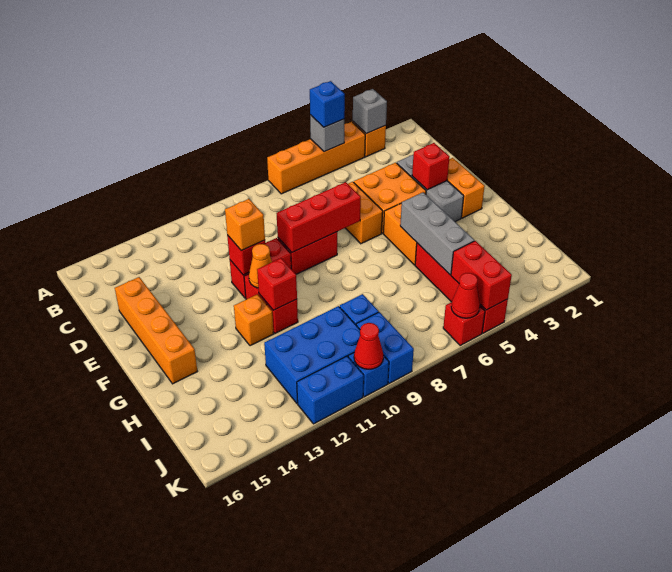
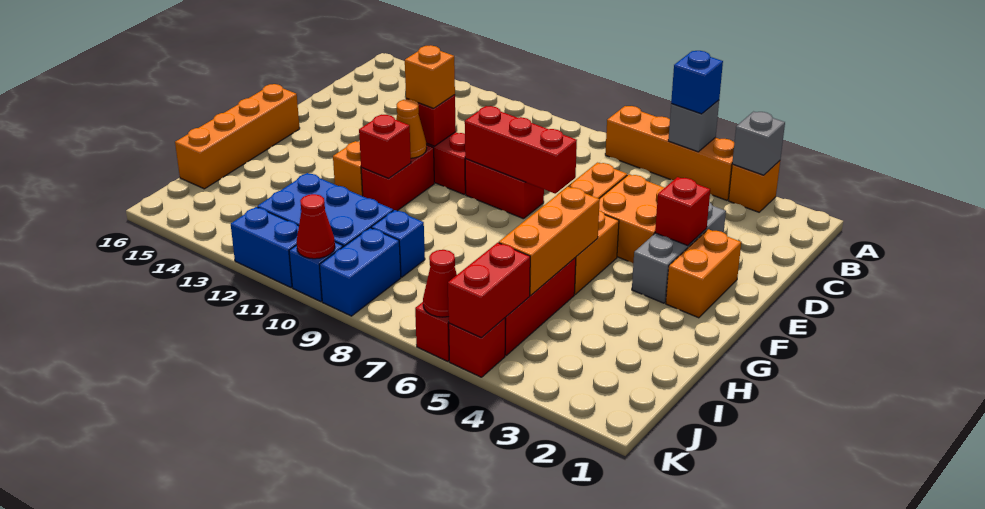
orange brick D15:G15 level 1 -> orange brick F16:I16 level 1
grey brick G5:I5 level 2 -> orange brick G5:I5 level 2

